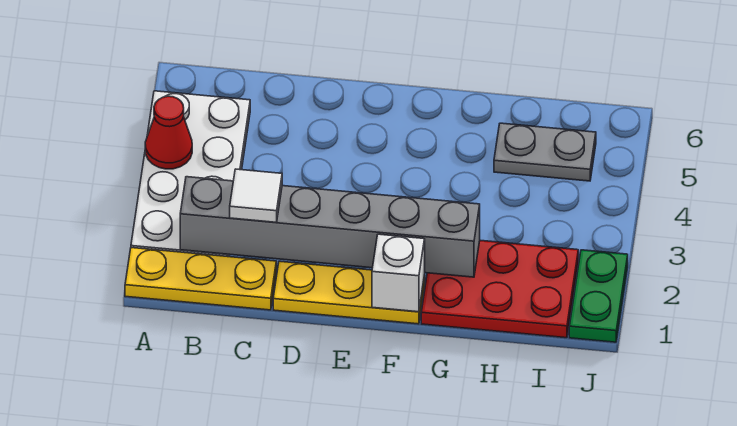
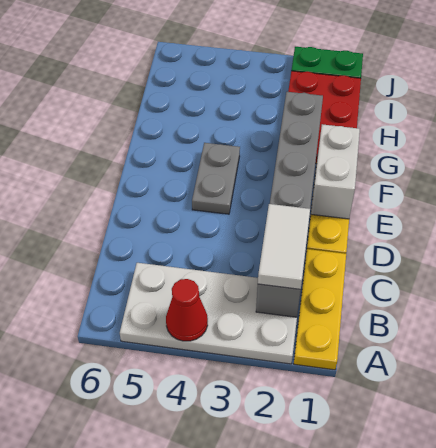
white tile C2 level 3 -> white tile B2:C2 level 3
white brick F1 level 2 -> white brick E1:F1 level 2
grey plate H5:I5 level 1 -> grey plate E4:F4 level 1

